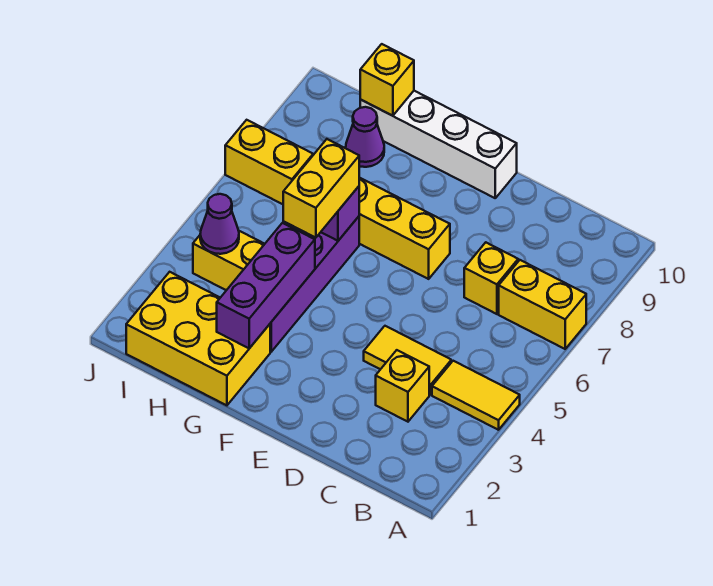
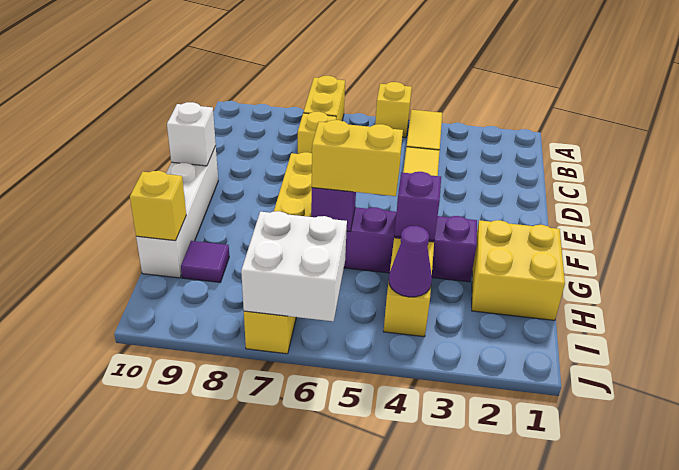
yellow brick C3 level 1 -> yellow brick A5 level 1
none -> white brick E10 level 2
yellow brick G1:I2 level 1 -> yellow brick G1:H2 level 1
purple brick G2:G4 level 2 -> purple brick G4 level 2
purple cone H9 level 1 -> purple tile H9 level 1
none -> white brick I6:J7 level 2

